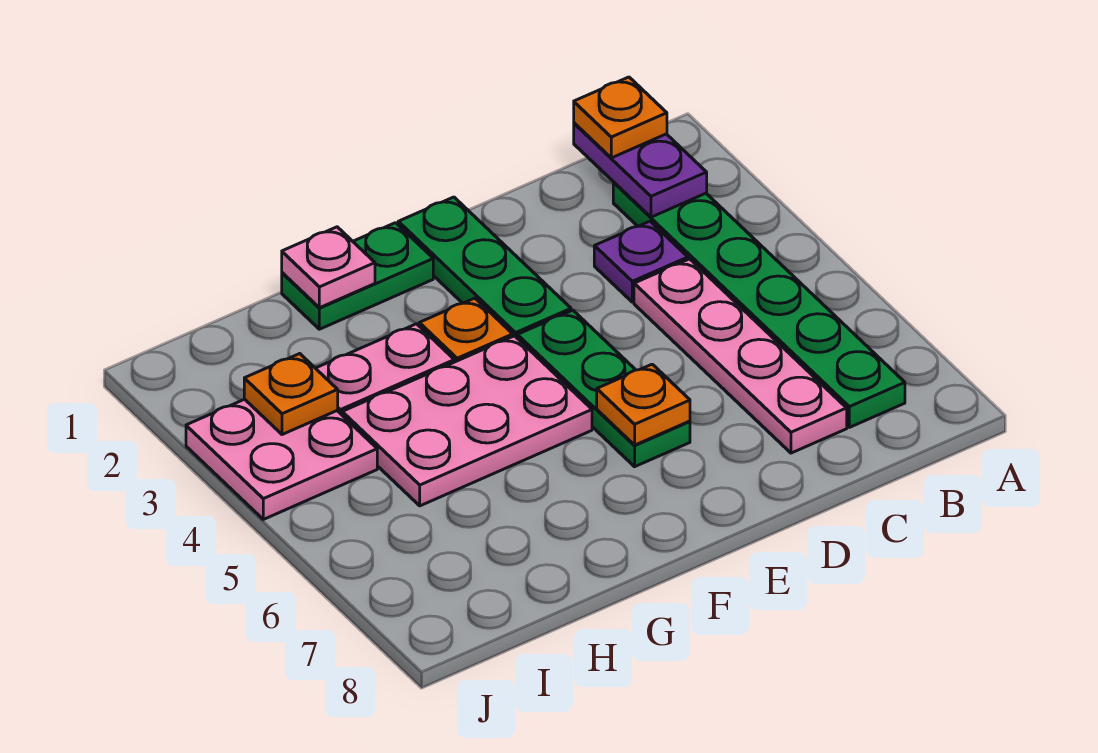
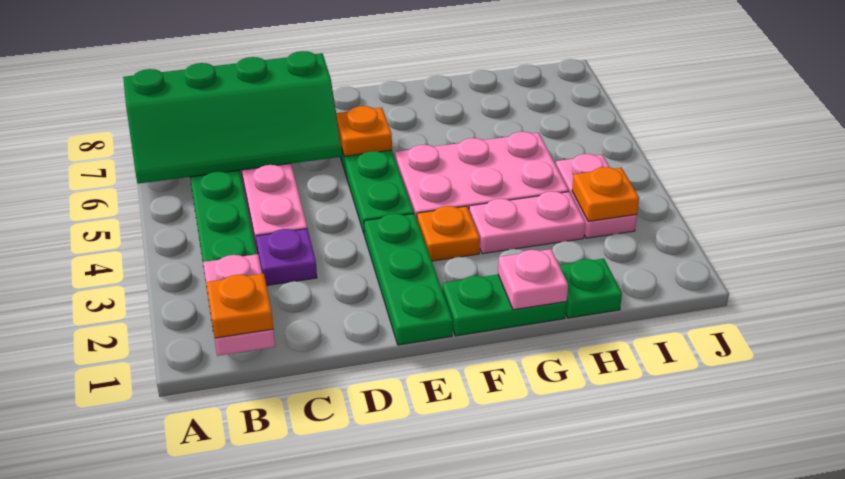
none -> green slope A6:D7 level 2 top 7
purple plate B1:B2 level 2 -> pink plate B1:B2 level 2
none -> green plate H1 level 1
pink plate I3:J4 level 1 -> pink plate I3:I4 level 1

